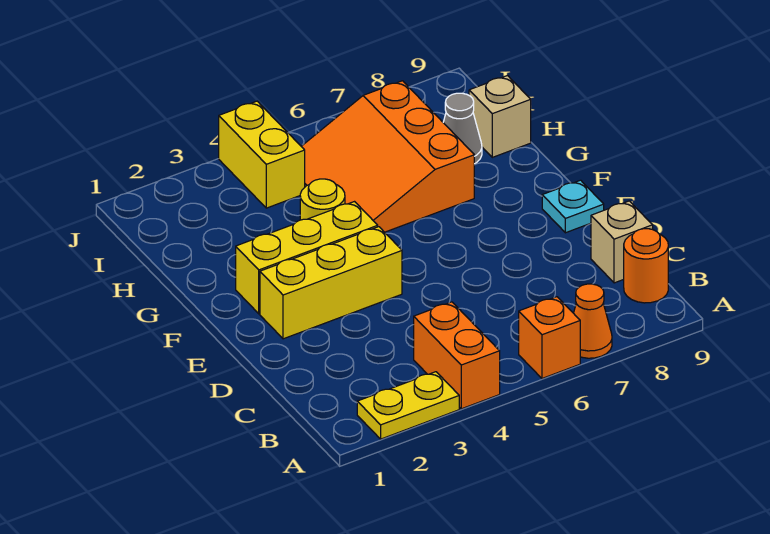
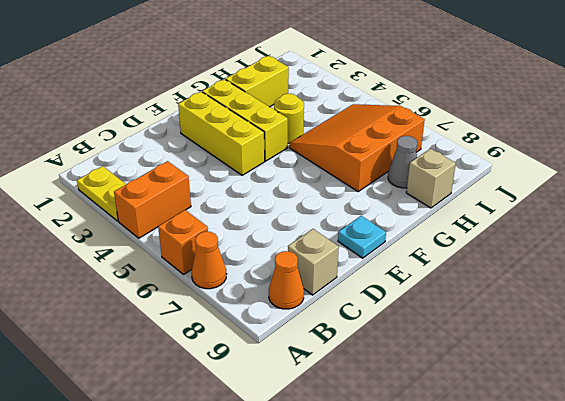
orange round brick B9 level 1 -> orange cone B9 level 1
yellow brick I4:J4 level 1 -> yellow brick G2:H2 level 1

